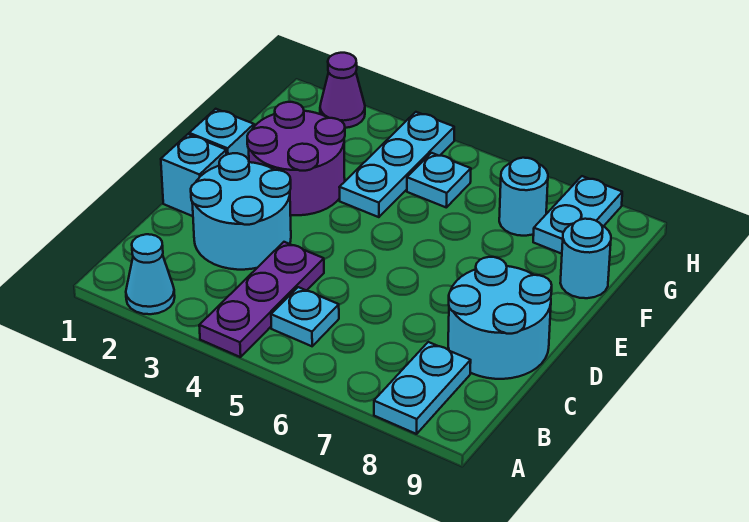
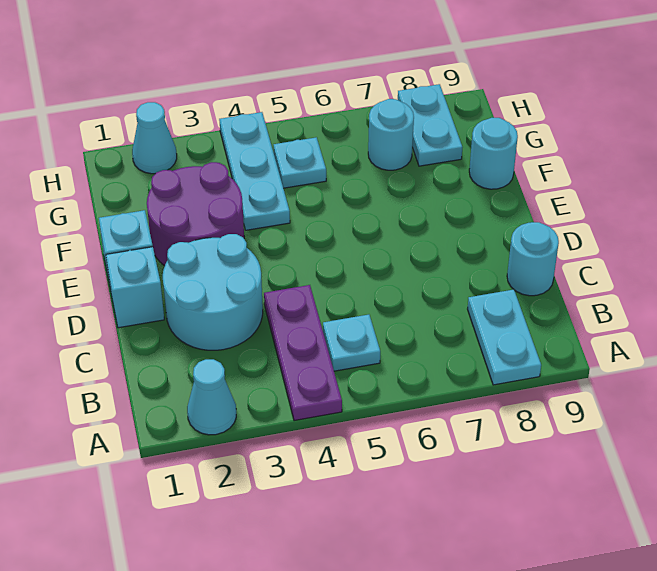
cyan round brick C8:D9 level 1 -> cyan round brick C9 level 1
purple cone H2 level 1 -> cyan cone H2 level 1

